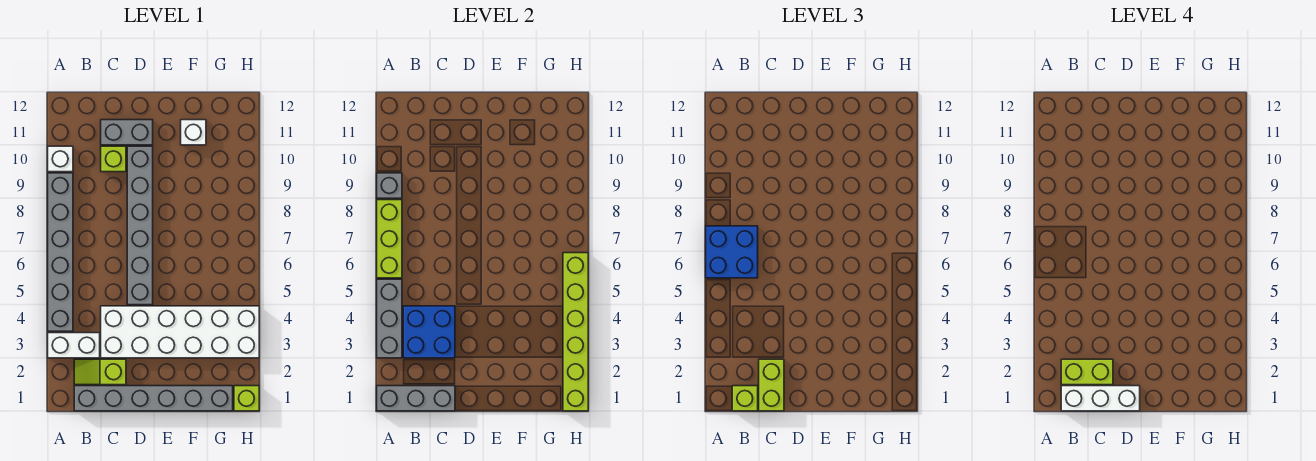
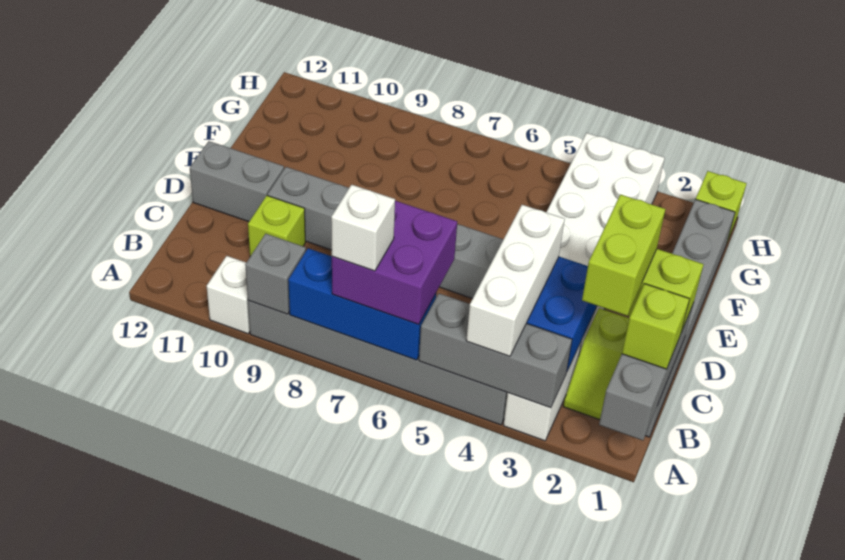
lime brick A6:A8 level 2 -> blue brick A6:A8 level 2
blue brick A6:B7 level 3 -> purple brick A6:B7 level 3
white brick B1:D1 level 4 -> white brick A4:C4 level 3
grey brick C11:D11 level 1 -> grey brick D11:D12 level 1
white brick F11 level 1 -> white brick A7 level 4
lime brick H1:H6 level 2 -> none

